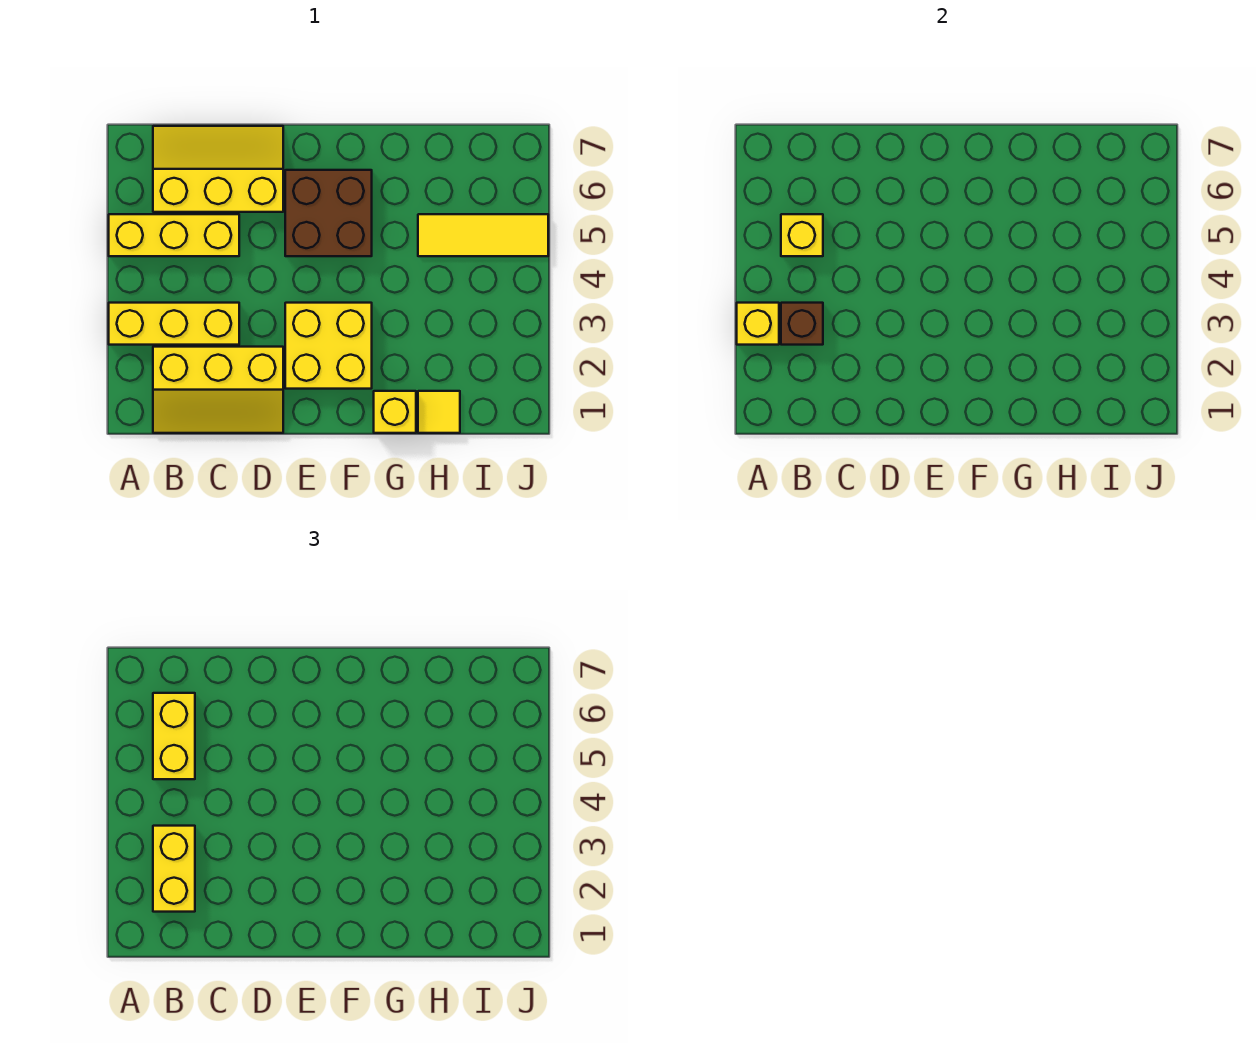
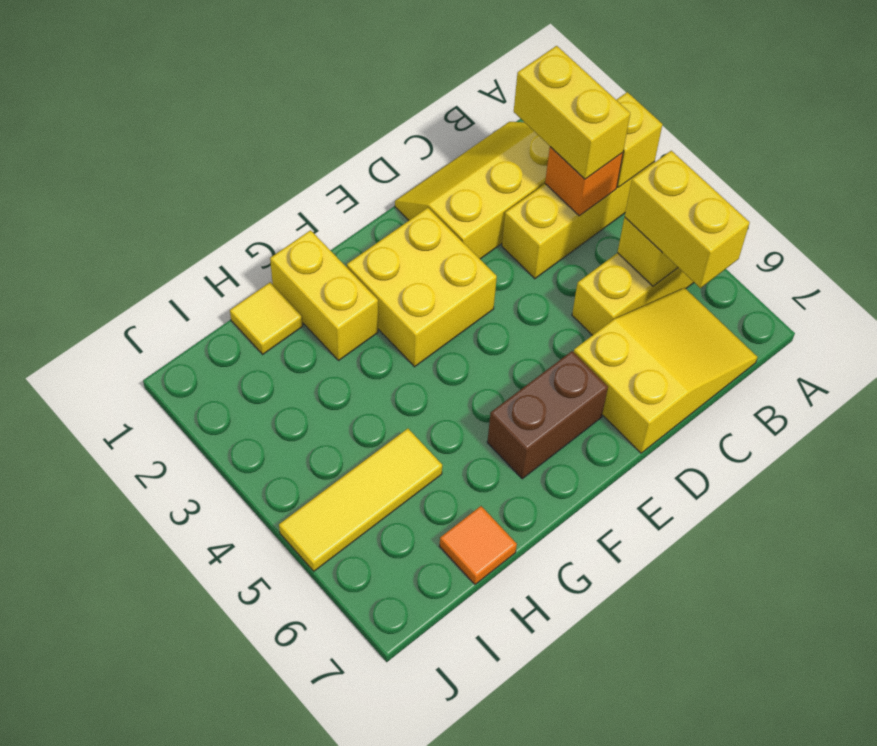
brown brick B3 level 2 -> orange brick B3 level 2
yellow slope B6:D7 level 1 top 6 -> yellow slope B6:D7 level 1 top D
brown brick E5:F6 level 1 -> brown brick E6:F6 level 1
yellow brick G1 level 1 -> yellow brick G1:G2 level 1
none -> orange tile H7 level 1

